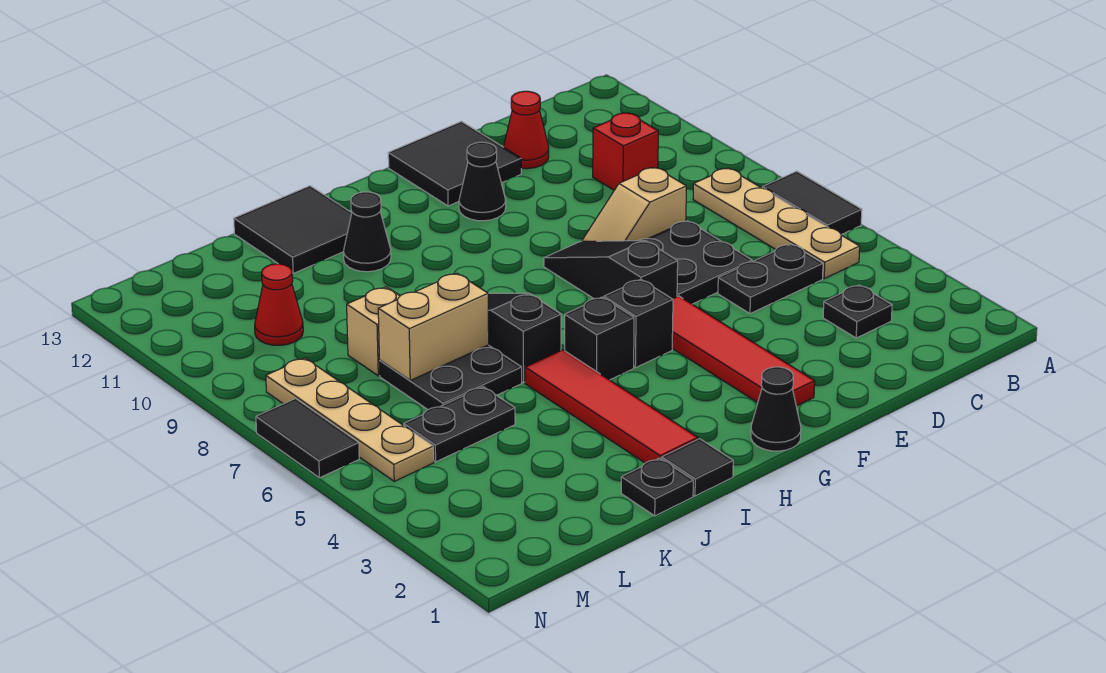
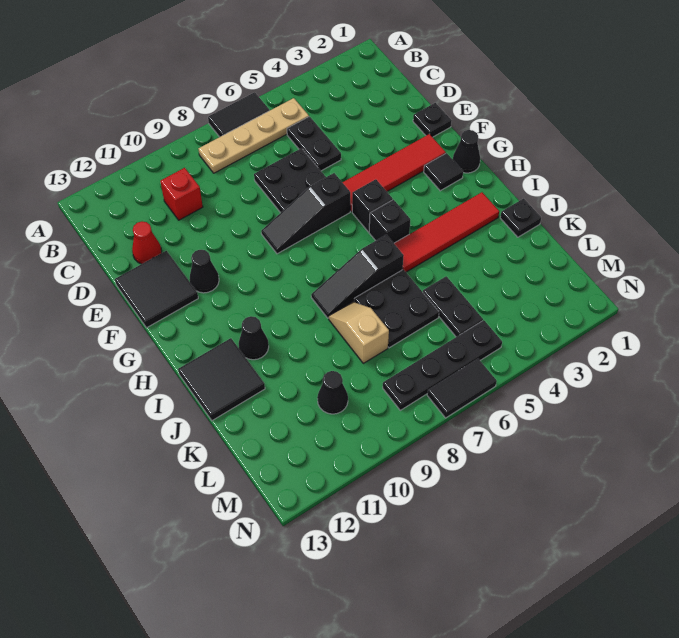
black plate C3 level 1 -> black plate E1 level 1
tan slope D8:E8 level 1 top D -> none
black tile I1 level 1 -> black tile G2 level 1
tan brick J7:K7 level 2 -> none
red cone L10 level 1 -> black cone L10 level 1
tan plate M5:M8 level 1 -> black plate M5:M8 level 1

